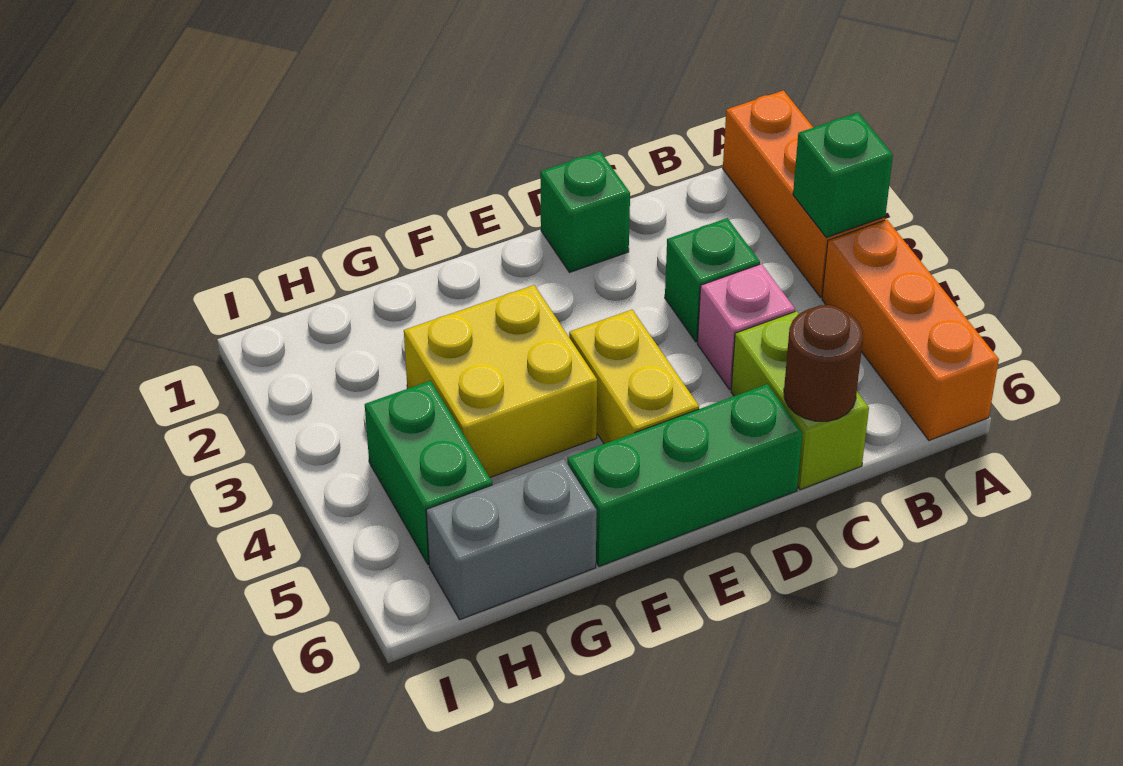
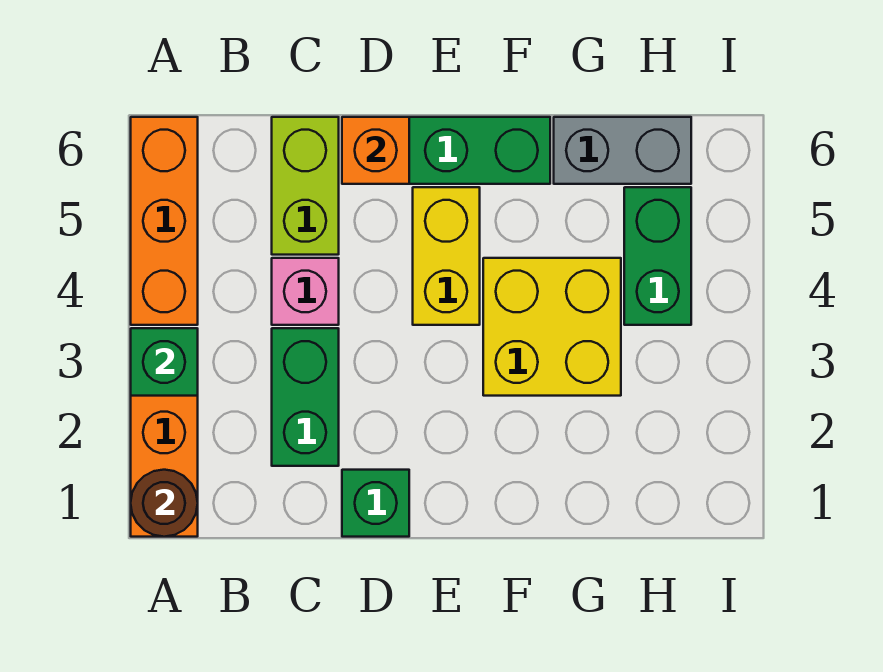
green brick C3 level 1 -> green brick C2:C3 level 1
brown round brick C6 level 2 -> brown round brick A1 level 2
none -> orange brick D6 level 2

